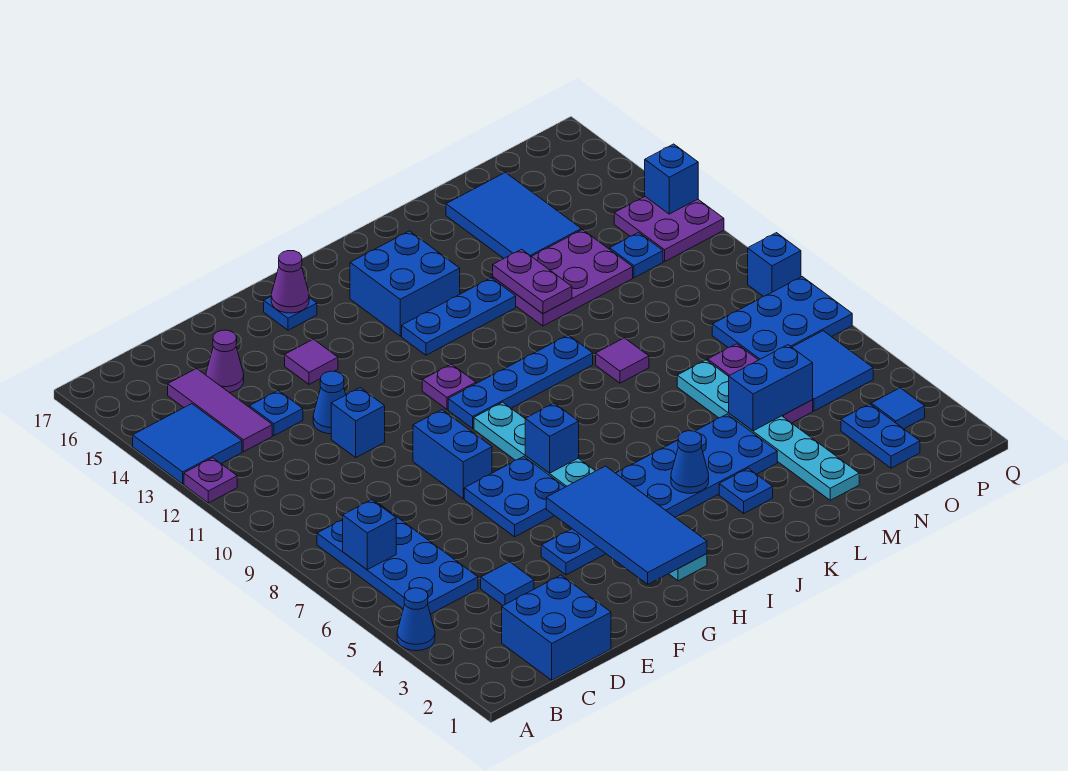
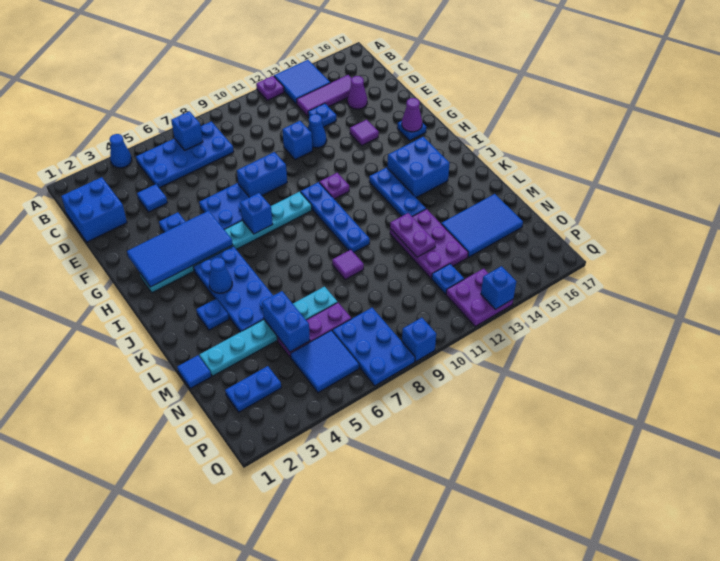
purple plate L12:L13 level 2 -> purple plate L12:M12 level 2
blue tile P3 level 1 -> blue tile M1 level 1

